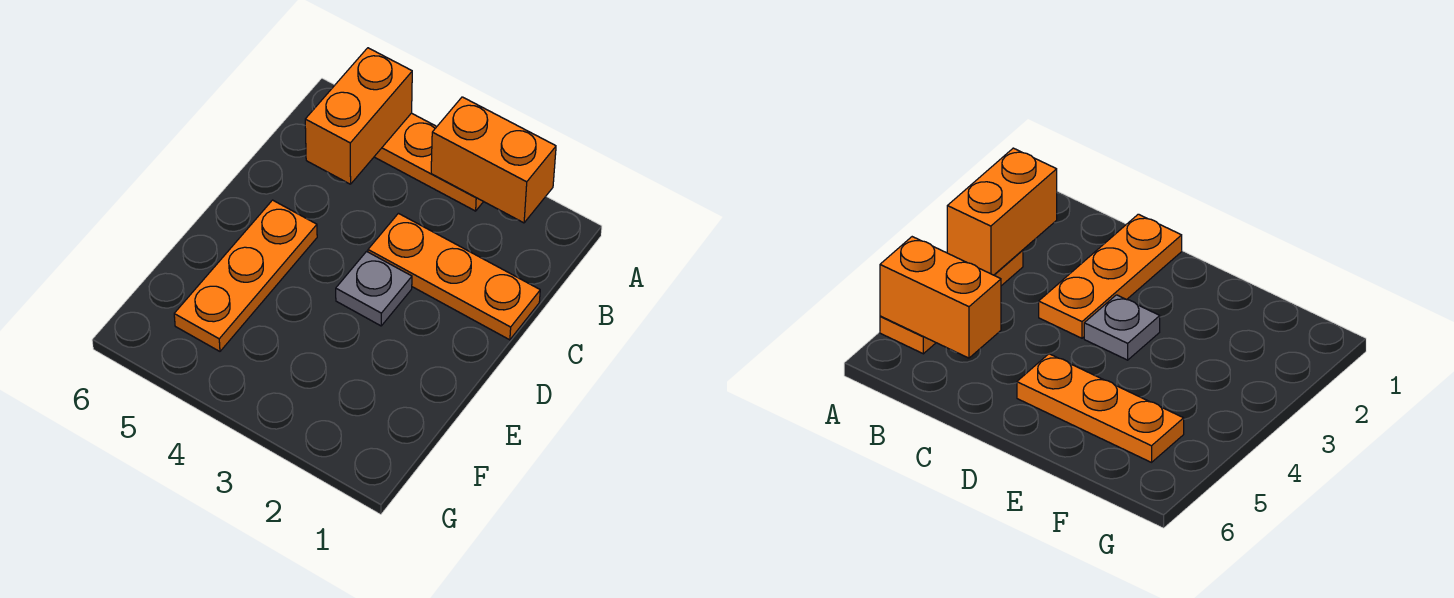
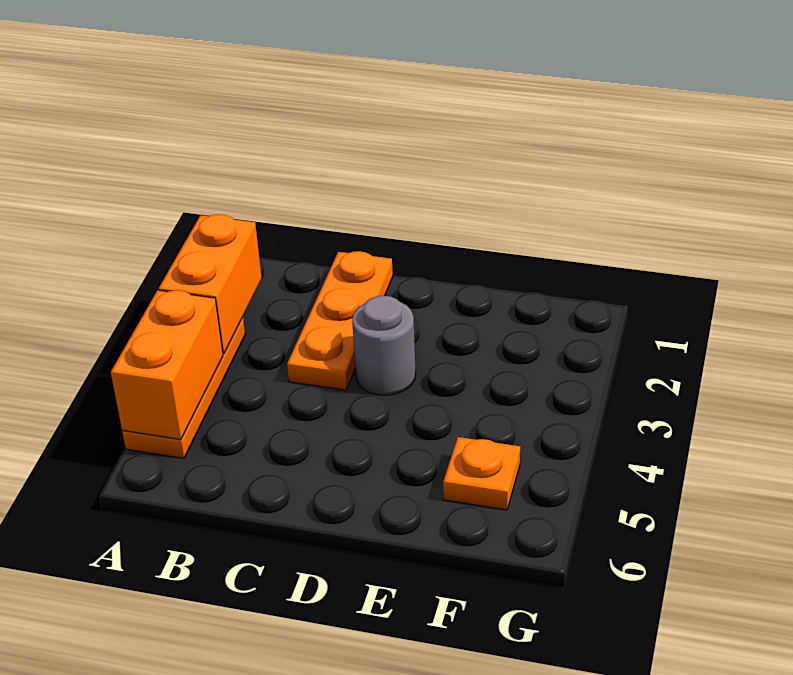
orange brick A5:B5 level 2 -> orange brick A4:A5 level 2
grey plate D3 level 1 -> grey round brick D3 level 1
orange plate D5:F5 level 1 -> orange plate F5 level 1

